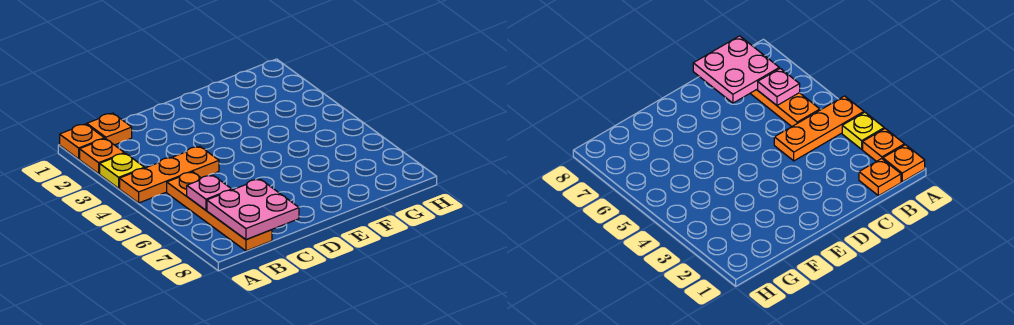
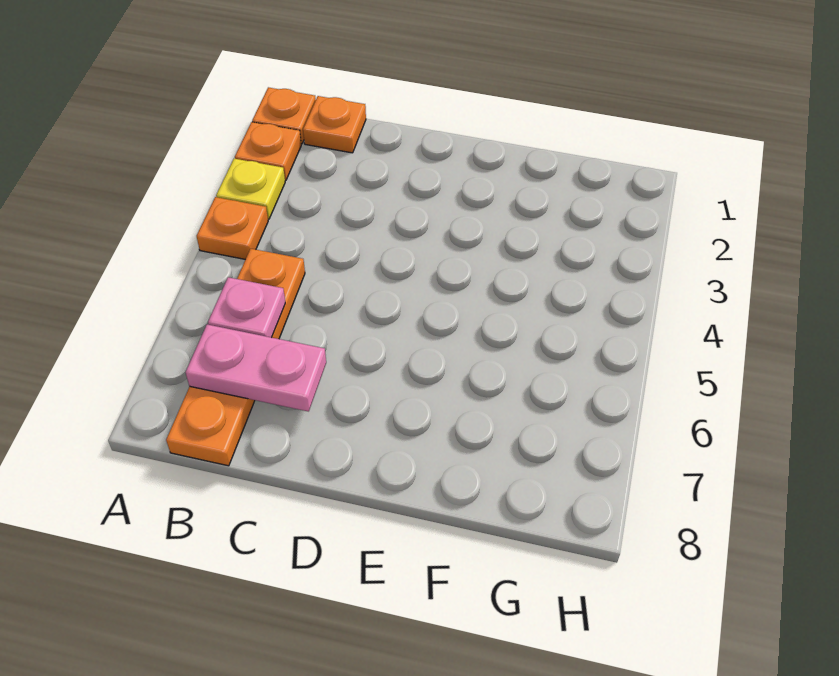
orange plate A4:C4 level 1 -> orange plate A4 level 1
pink plate B7:C8 level 2 -> pink plate B7:C7 level 2

